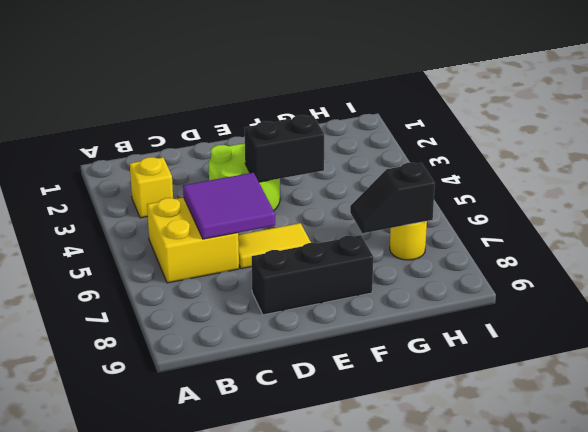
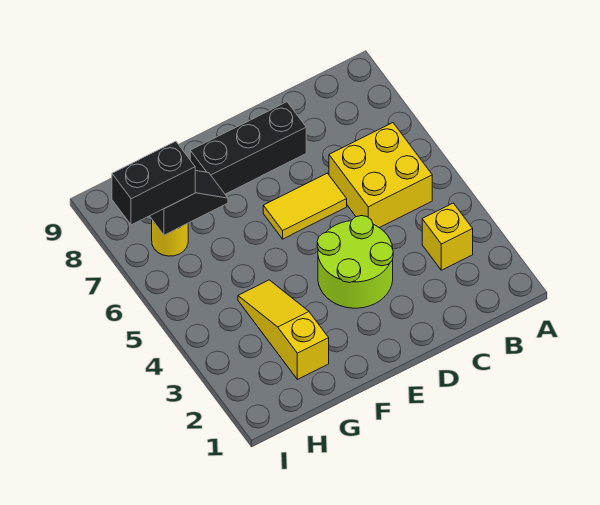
purple tile C5:D6 level 2 -> none
black brick E4:F4 level 2 -> black brick H7:I7 level 3
none -> yellow slope G2:G4 level 1 top 2

